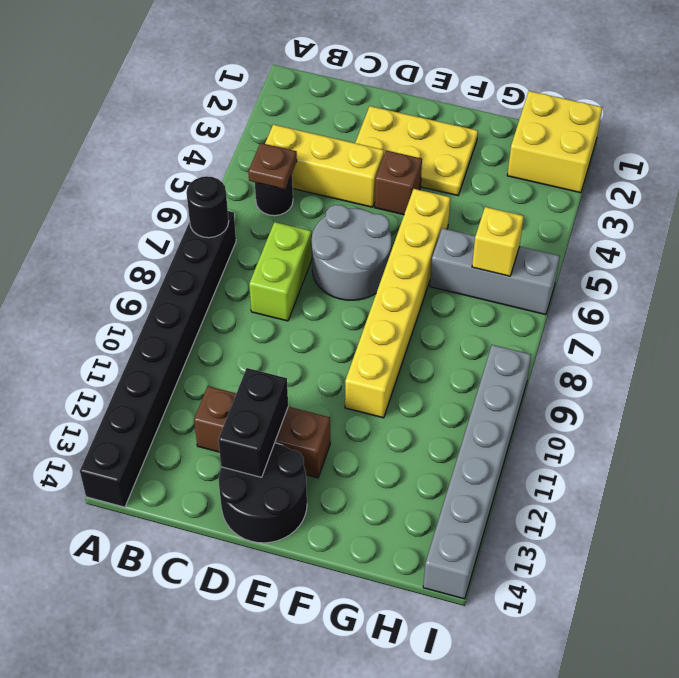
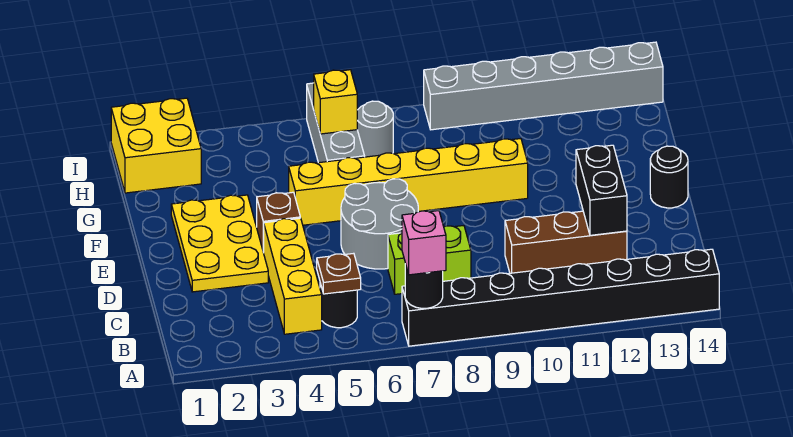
none -> pink brick A7 level 3
brown brick C12:E12 level 1 -> brown brick C10:C12 level 1
black brick D12:D13 level 2 -> black brick C12:D12 level 2
black round brick D13:E14 level 1 -> black round brick E14 level 1
none -> grey round brick H7 level 1

